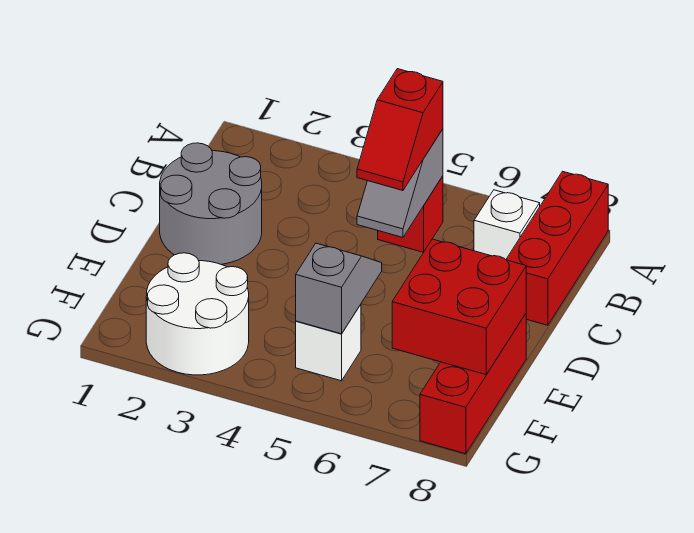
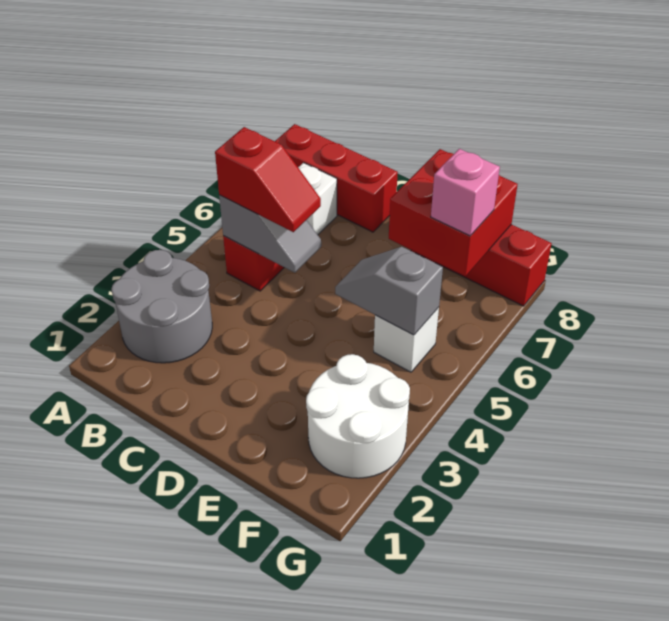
grey round brick C1:D2 level 1 -> grey round brick A2:B3 level 1
none -> pink brick F7 level 3

